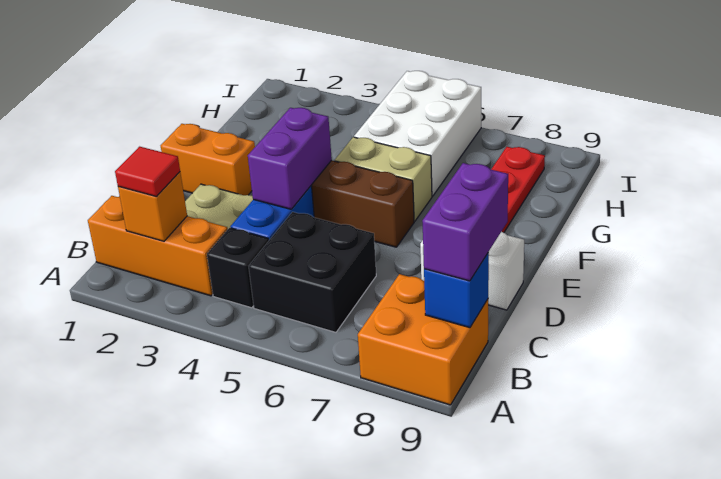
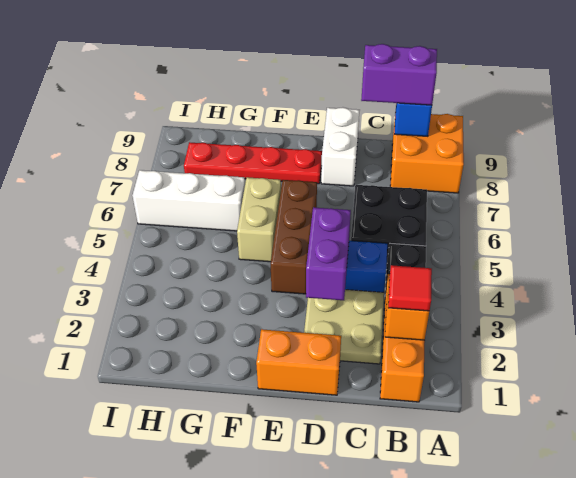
purple brick D4:E4 level 2 -> purple brick D3:D4 level 2
orange brick E1:E2 level 1 -> orange brick D1:E1 level 1
white brick G5:I6 level 1 -> white brick G6:I6 level 1

